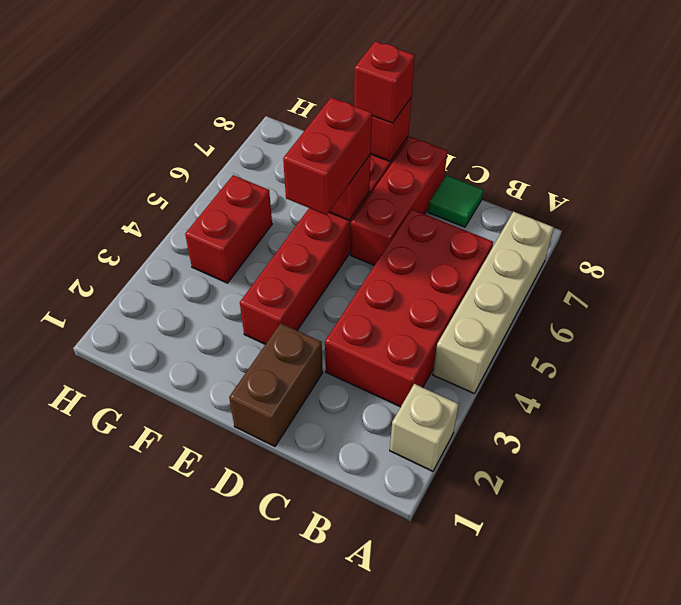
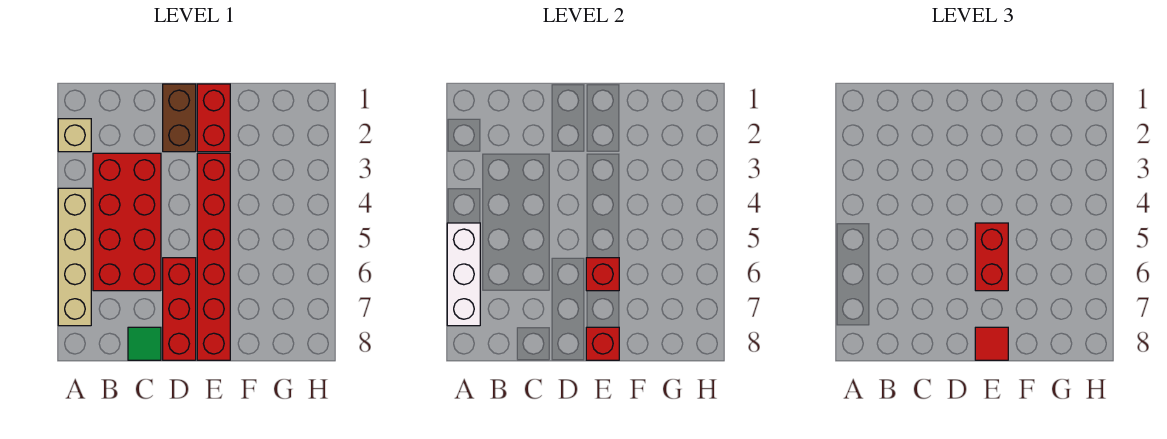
none -> white brick A5:A7 level 2
red brick E8 level 3 -> red tile E8 level 3
red brick G4:G5 level 1 -> red brick E1:E2 level 1

